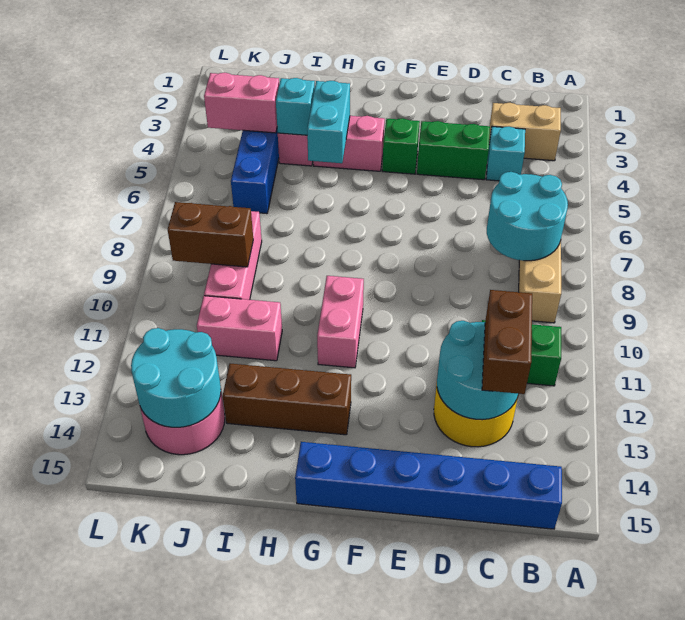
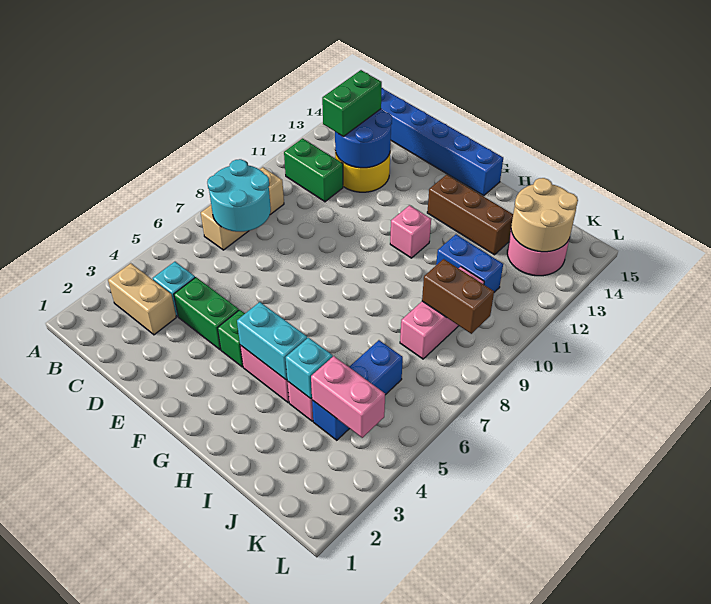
cyan round brick C12:D13 level 2 -> blue round brick C12:D13 level 2
brown brick C12:C13 level 3 -> green brick C12:C13 level 3
pink brick G10:G11 level 1 -> pink brick G11 level 1
cyan brick H4:H5 level 2 -> cyan brick G4:H4 level 2
pink brick I11:J11 level 1 -> blue brick I11:J11 level 1
cyan round brick J13:K14 level 2 -> tan round brick J13:K14 level 2

